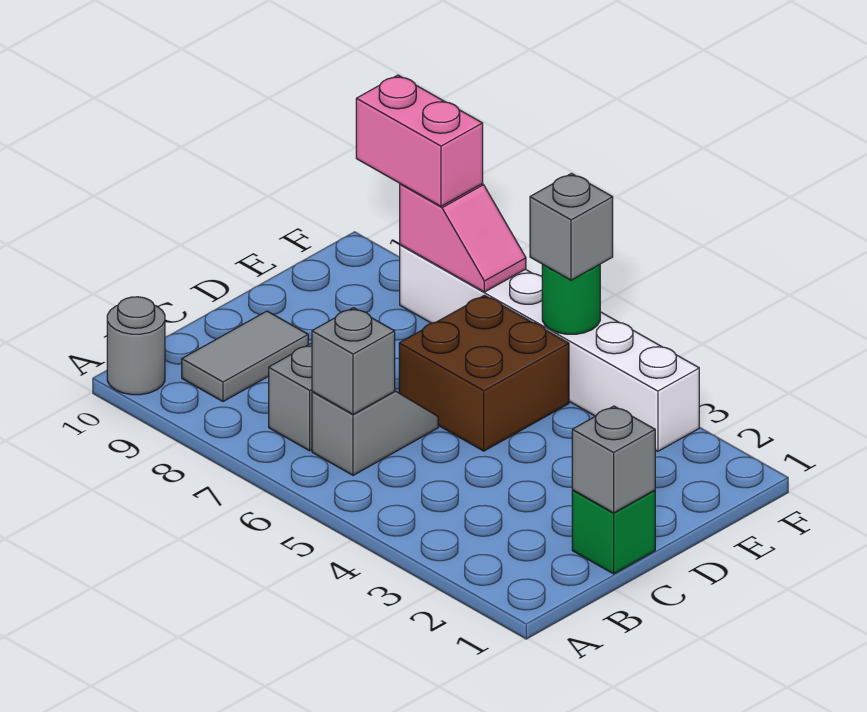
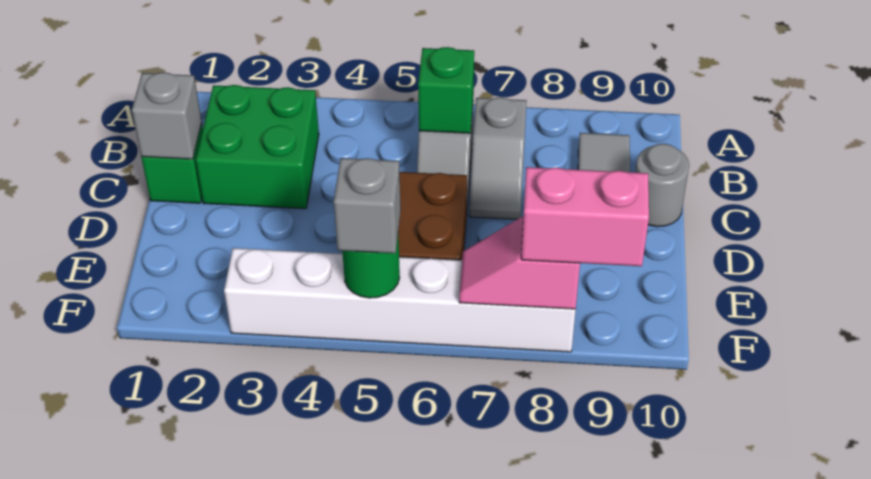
grey round brick A10 level 1 -> grey round brick C10 level 1
none -> green brick B2:C3 level 1
grey brick B6 level 2 -> green brick B6 level 2

